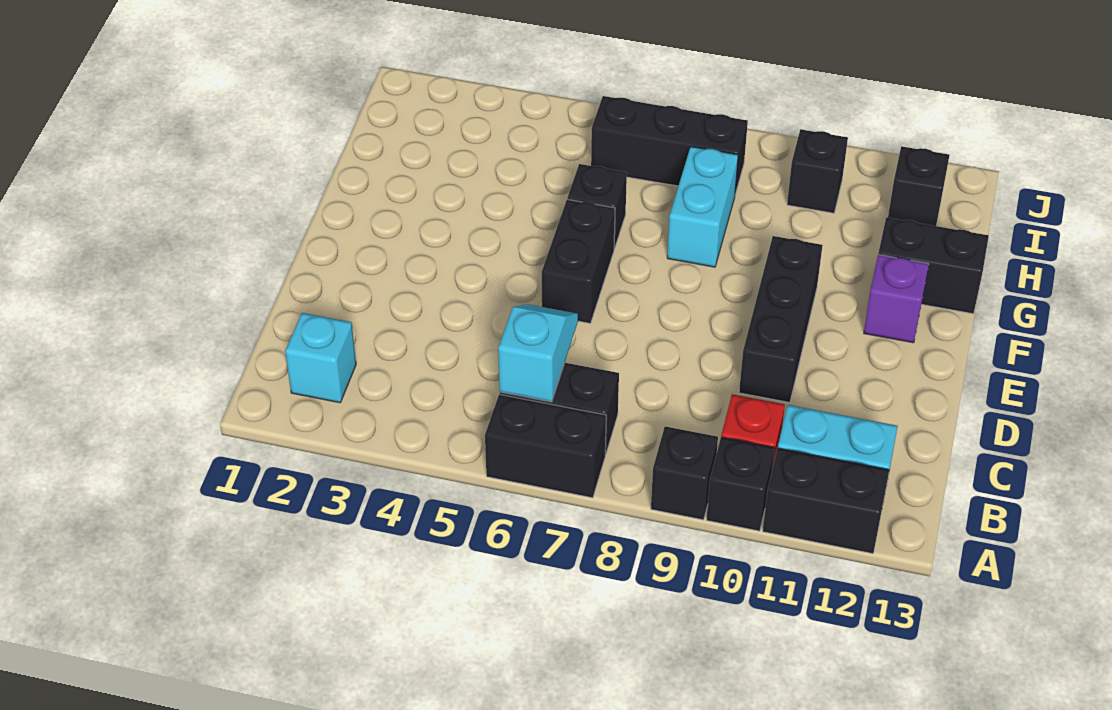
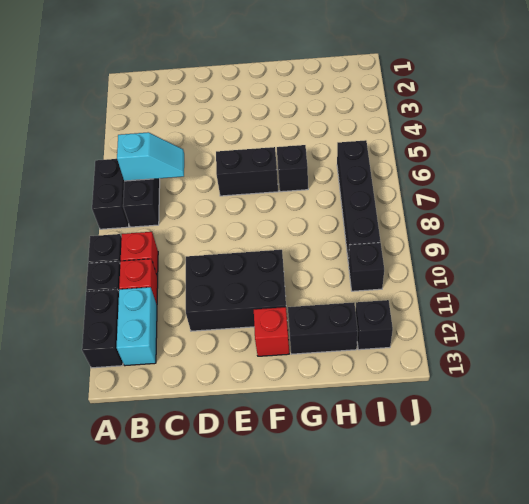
cyan brick B2 level 1 -> none
none -> red brick B9 level 1
black brick D10:F10 level 1 -> black brick D10:F11 level 1
purple brick F12 level 1 -> red brick F12 level 1
cyan brick G8:H8 level 1 -> none
black brick G12:G13 level 1 -> black brick G12:H12 level 1
black brick I6:I8 level 1 -> black brick I6:I9 level 1

